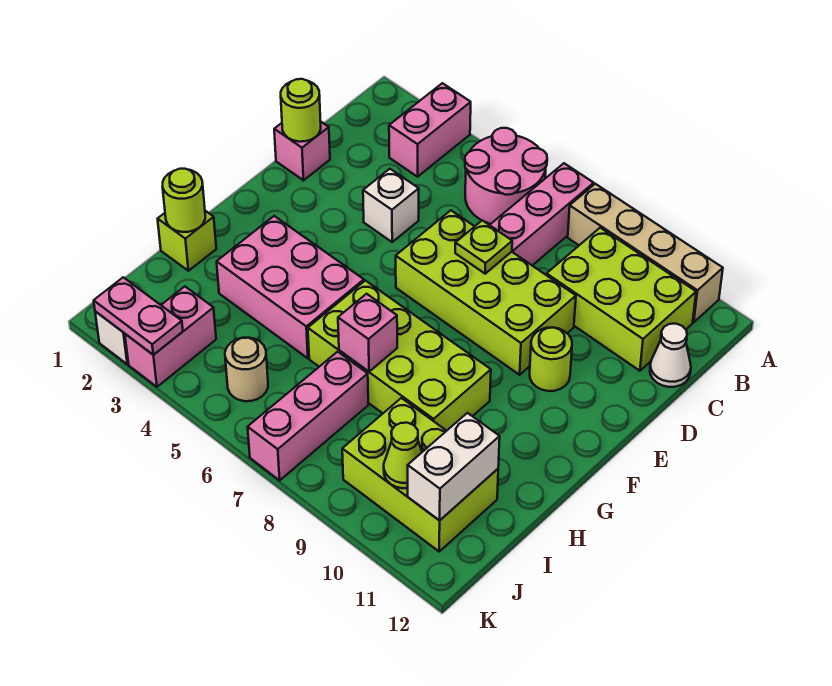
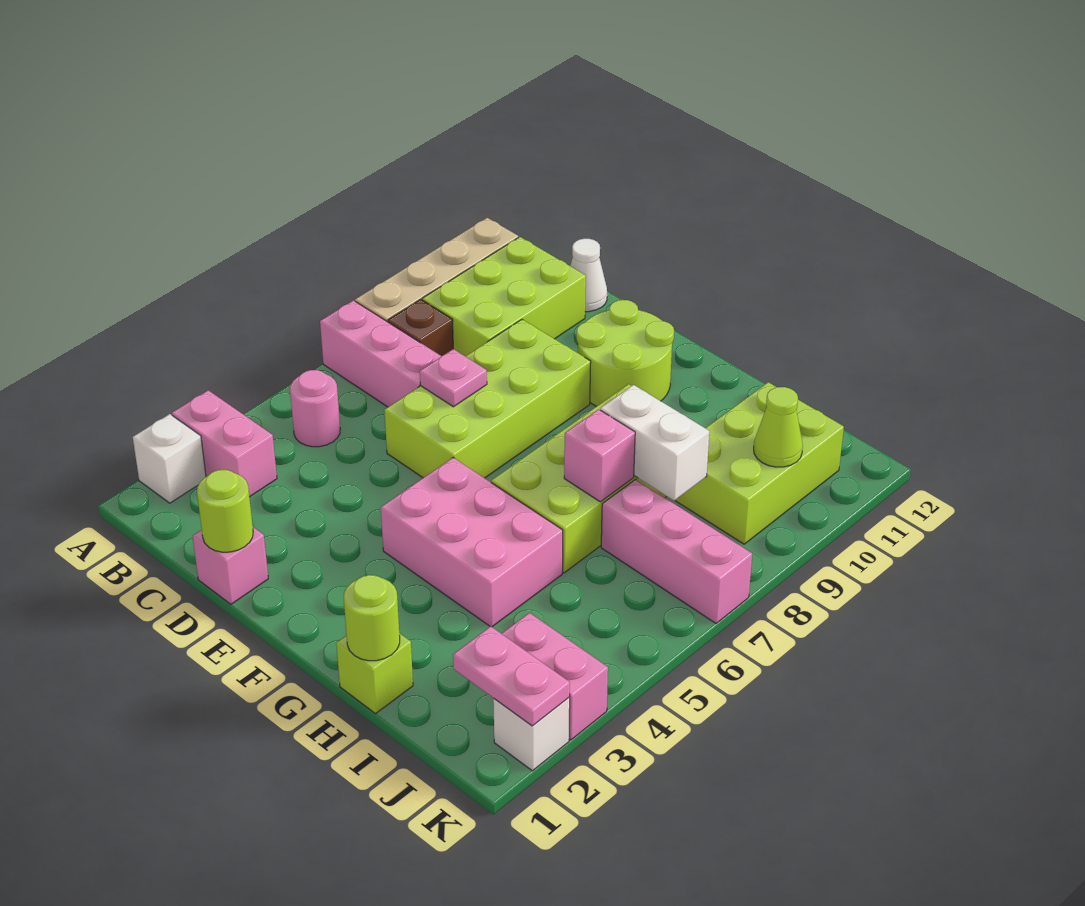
pink round brick A5:B6 level 1 -> pink round brick B5 level 1
none -> brown brick B8 level 1
white brick D4 level 1 -> white brick A2 level 1
lime plate D7 level 2 -> pink plate D7 level 2
lime round brick E10 level 1 -> lime round brick E10:F11 level 1
pink brick G3:H5 level 1 -> pink brick F4:H5 level 1
white brick I11:J11 level 2 -> white brick H8:I8 level 2
tan round brick J5 level 1 -> none
pink plate K2:K3 level 2 -> pink plate J2:K2 level 2

